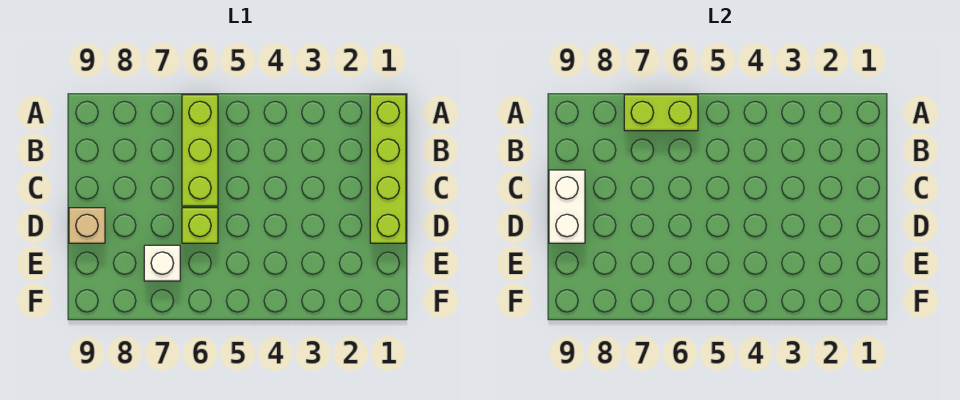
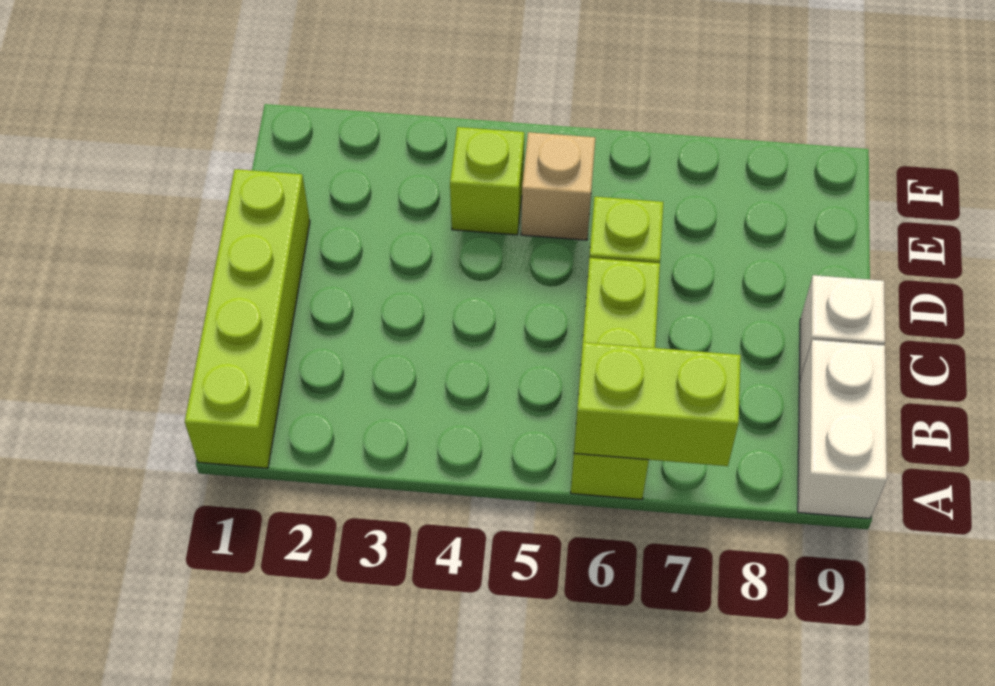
white brick C9:D9 level 2 -> white brick A9:B9 level 1
tan brick D9 level 1 -> tan brick E5 level 1
none -> lime brick E4 level 1
white brick E7 level 1 -> white brick C9 level 1

